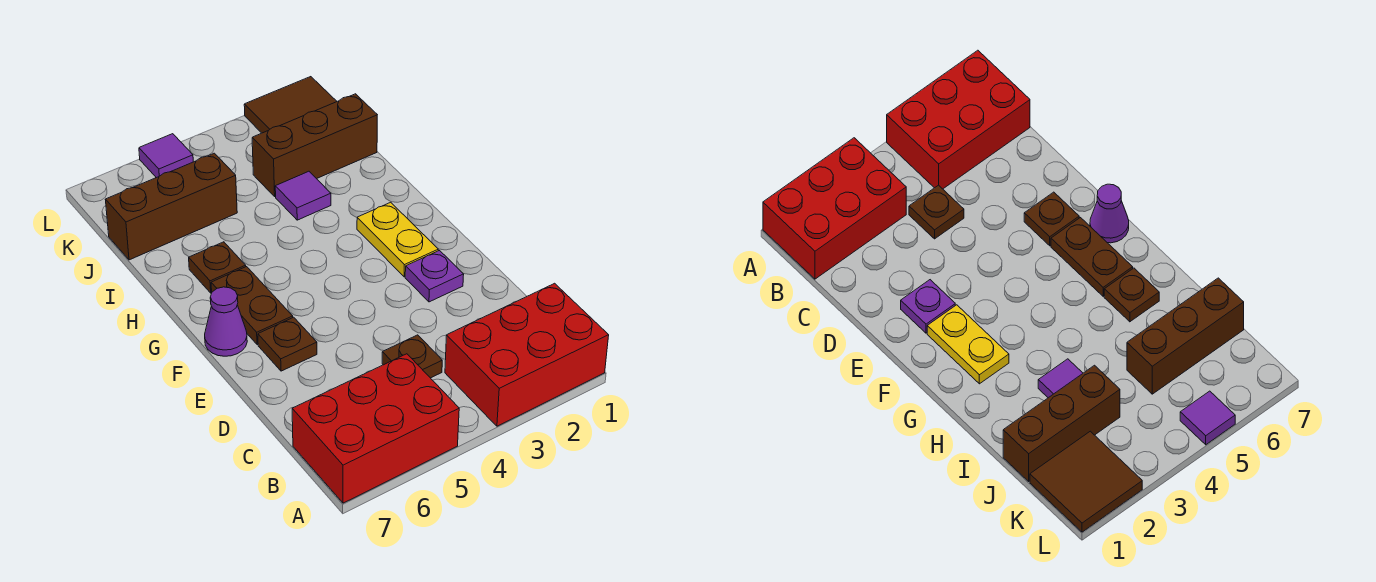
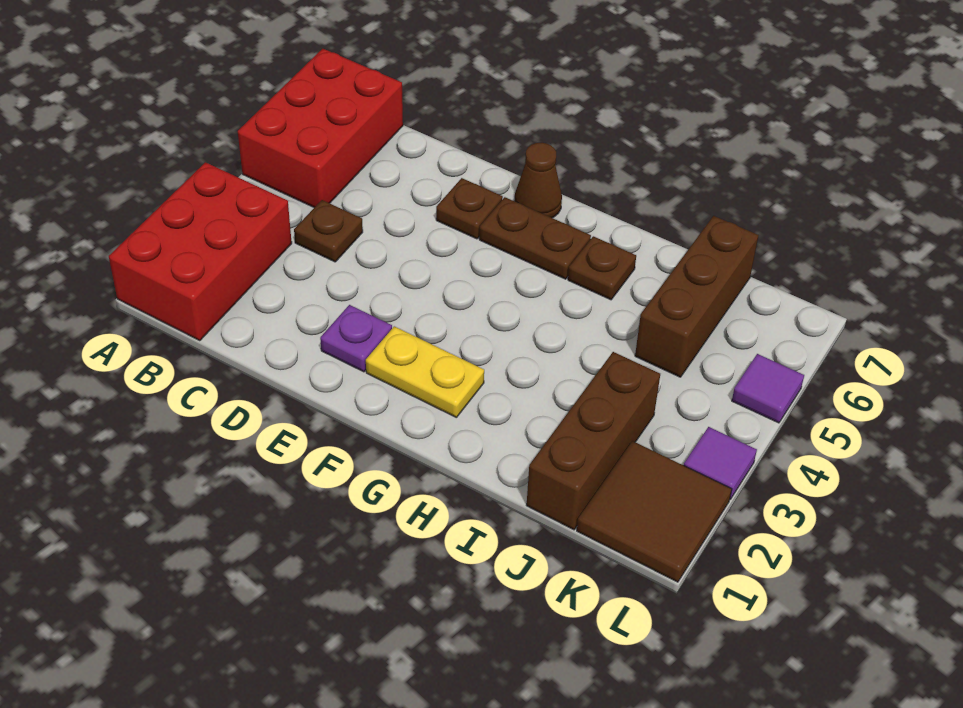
purple cone F7 level 1 -> brown cone F7 level 1
purple tile I3 level 1 -> purple tile L3 level 1

